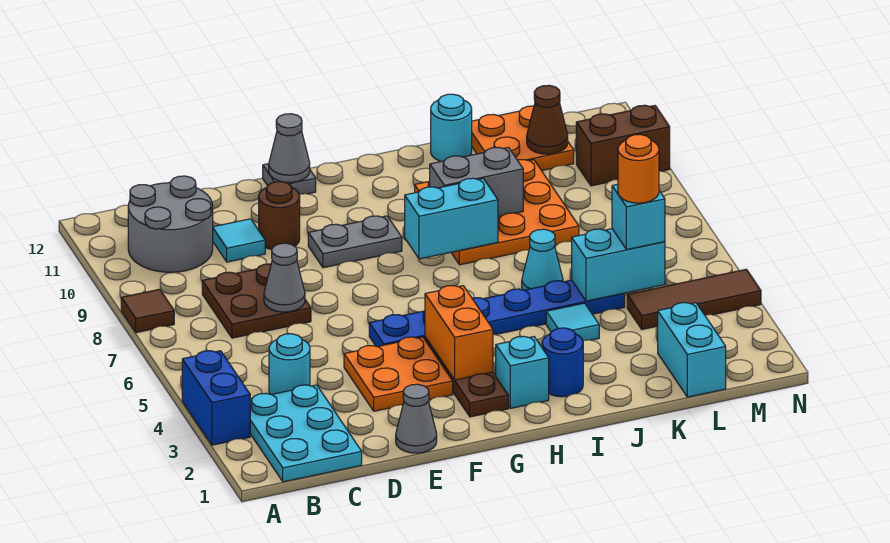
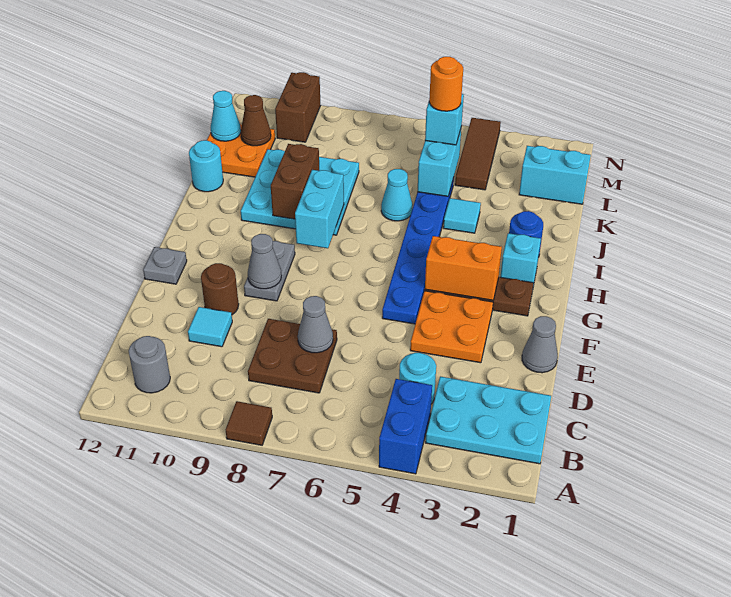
blue brick A3:A4 level 1 -> blue brick A4:B4 level 1
grey round brick B10:C11 level 1 -> grey round brick B11 level 1
grey cone F12 level 2 -> grey cone F9 level 2
orange plate I8:K10 level 1 -> cyan plate I8:K10 level 1
grey brick I9:J9 level 2 -> brown brick I9:J9 level 2
none -> cyan cone L12 level 2

